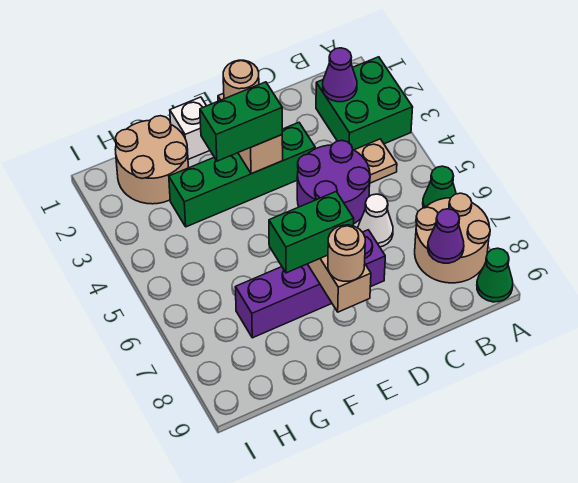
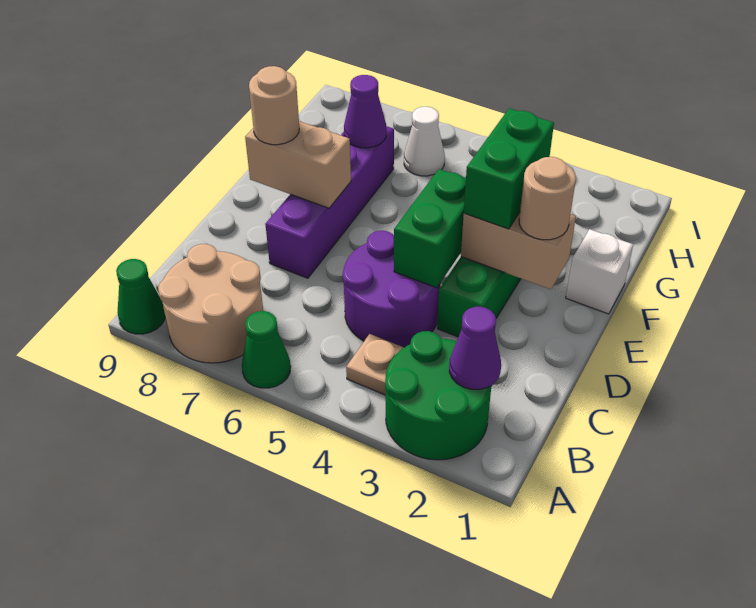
green brick A2:B3 level 1 -> green round brick A2:B3 level 1
purple cone B8 level 2 -> purple cone G7 level 2
white cone C6 level 1 -> white cone H6 level 1
green brick E7:F7 level 3 -> green brick D4:E4 level 2
tan round brick G1:H2 level 1 -> none

